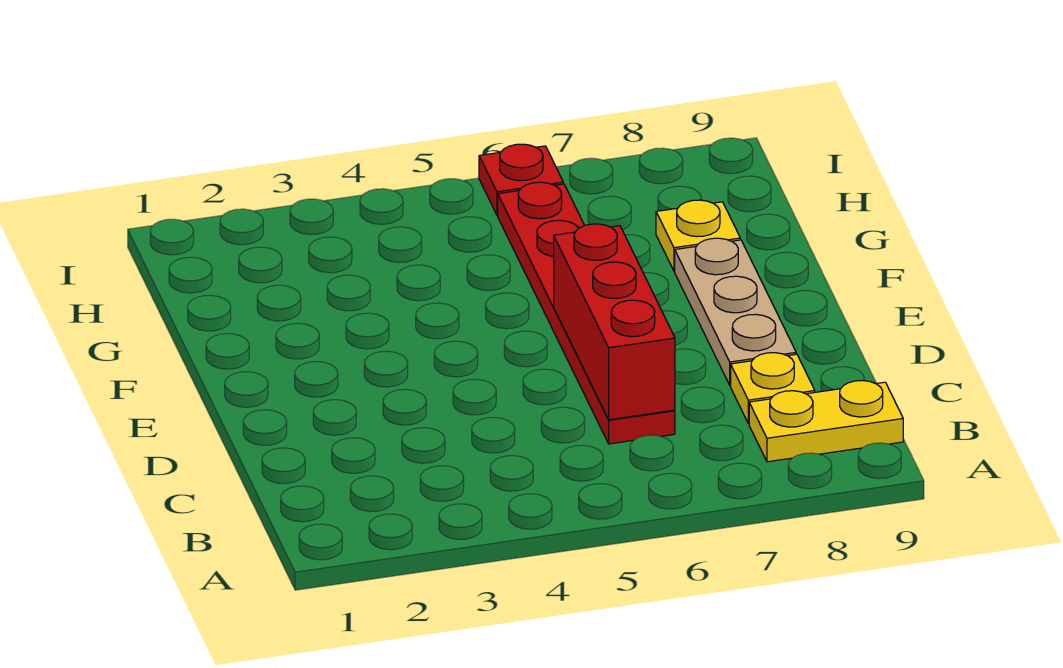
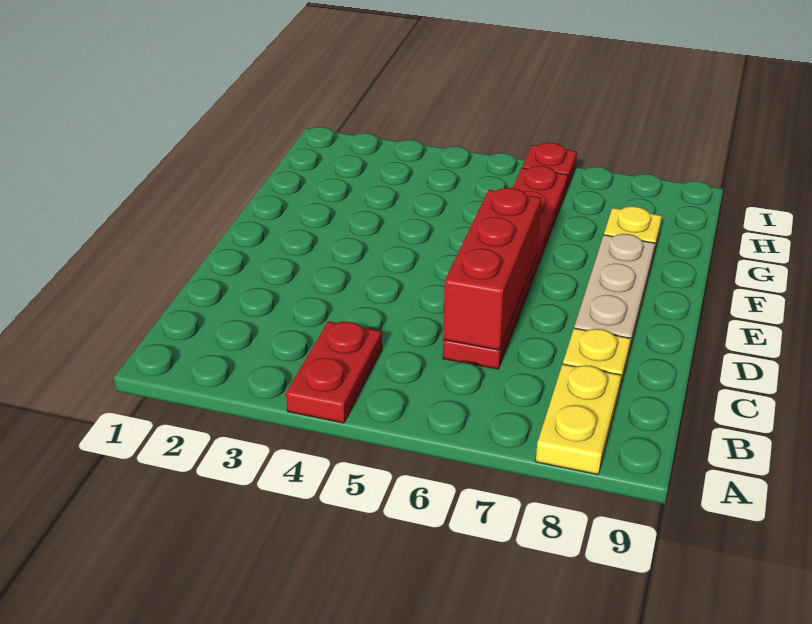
none -> red plate A4:B4 level 1
yellow plate B8:B9 level 1 -> yellow plate A8:B8 level 1

